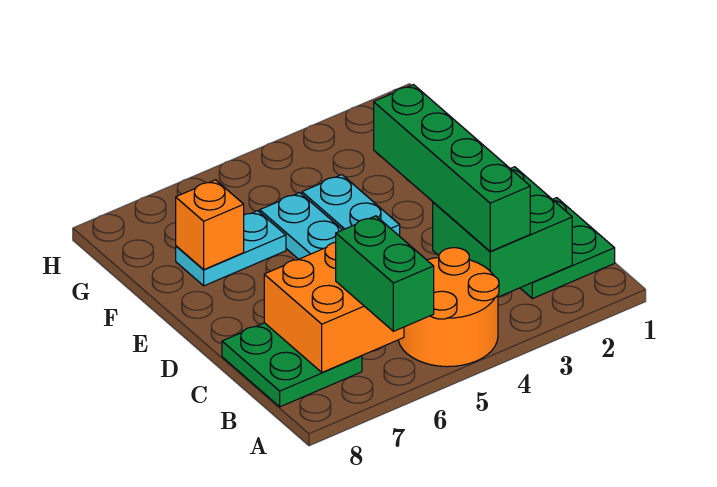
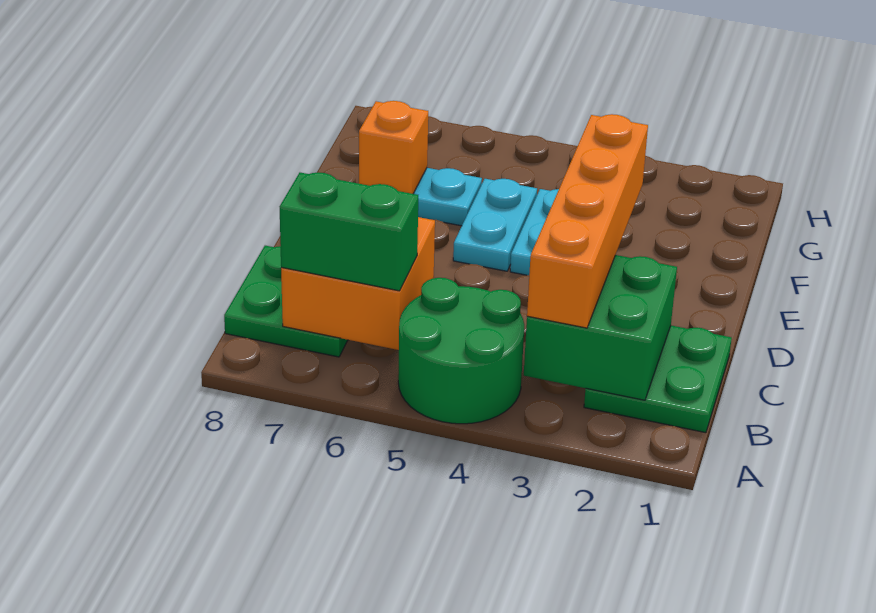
orange round brick A4:B5 level 1 -> green round brick A4:B5 level 1
green brick A6:B6 level 3 -> green brick B6:B7 level 3
green brick B3:E3 level 3 -> orange brick B3:E3 level 3

